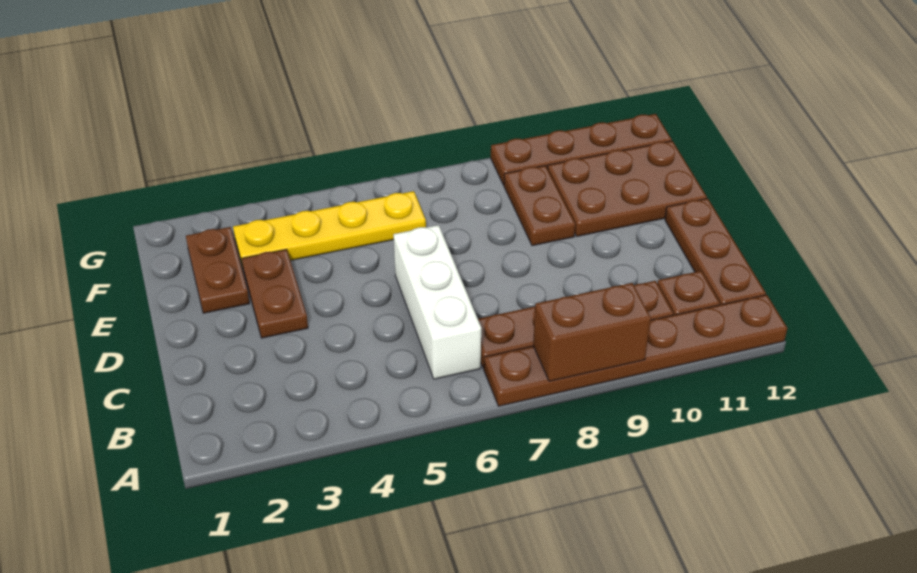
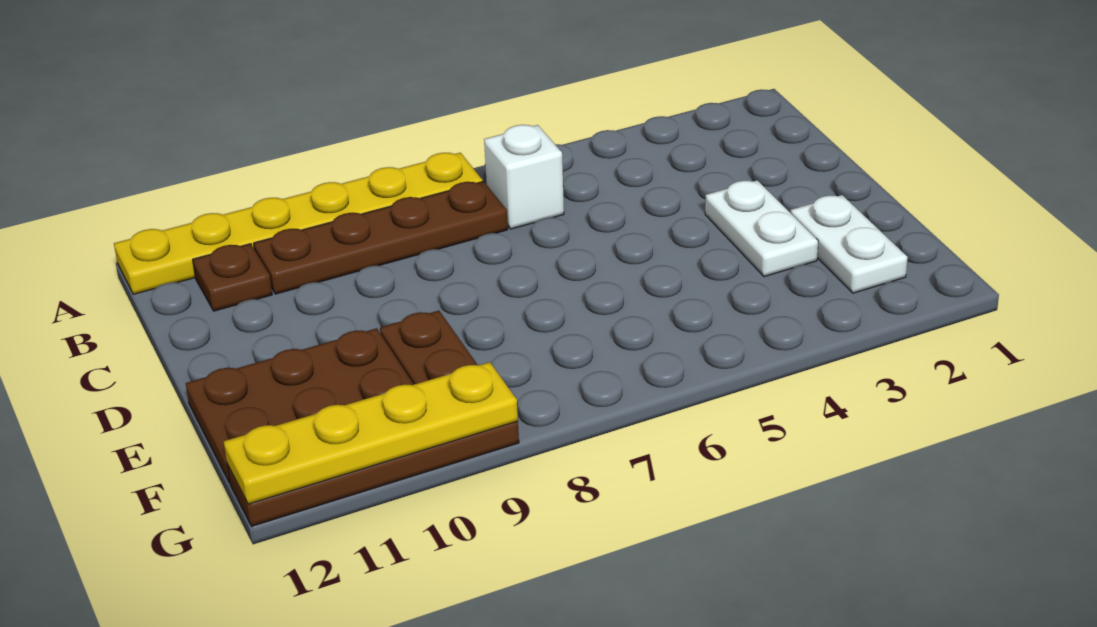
brown plate A7:A12 level 1 -> yellow plate A7:A12 level 1
brown brick A8:A9 level 2 -> none
white brick B6:D6 level 1 -> white brick B6 level 1
brown plate B12:D12 level 1 -> none
brown plate D3:E3 level 1 -> white plate D3:E3 level 1
brown plate E2:F2 level 1 -> white plate E2:F2 level 1
yellow plate F3:F6 level 1 -> yellow plate G9:G12 level 2

